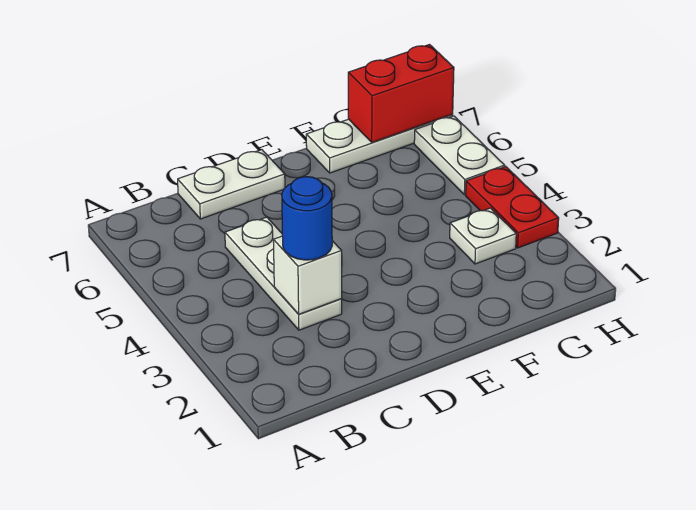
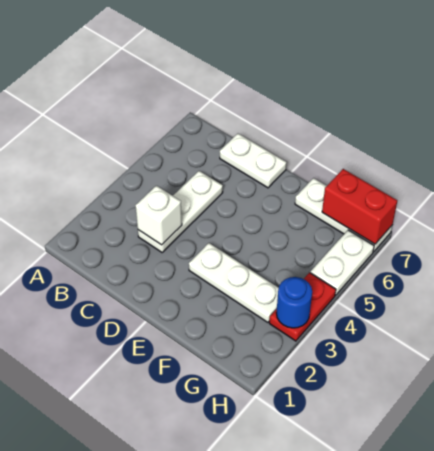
blue round brick C3 level 3 -> blue round brick H3 level 2
white plate G3 level 1 -> white plate E3:G3 level 1

